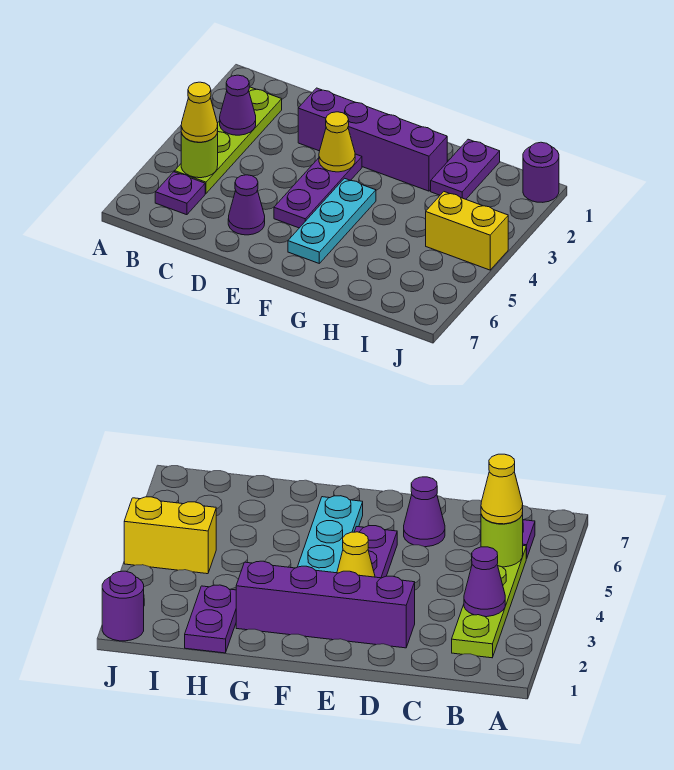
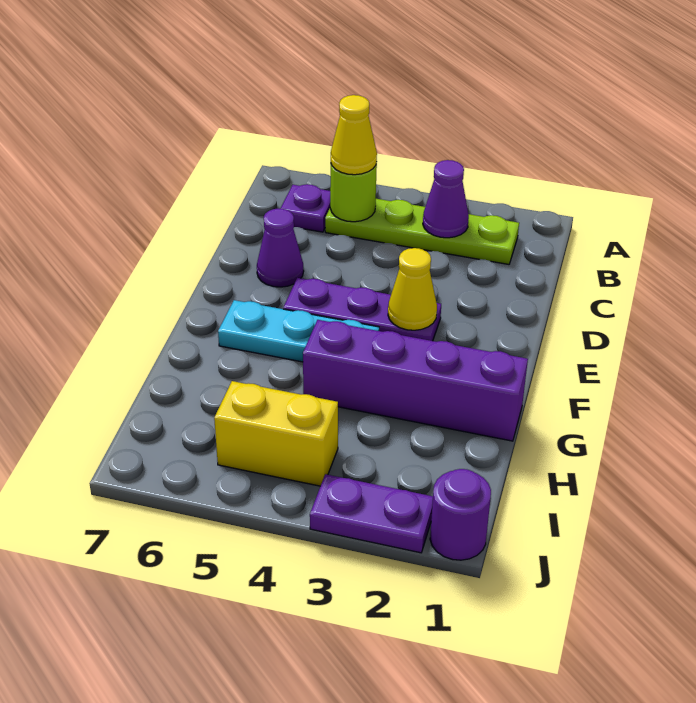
purple brick D2:G2 level 1 -> purple brick G1:G4 level 1
purple plate H1:H2 level 1 -> purple plate J2:J3 level 1
yellow brick I4:J4 level 1 -> yellow brick I4:I5 level 1

